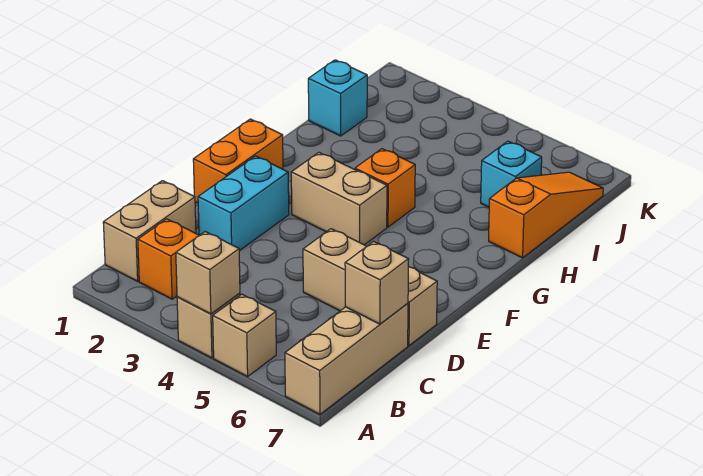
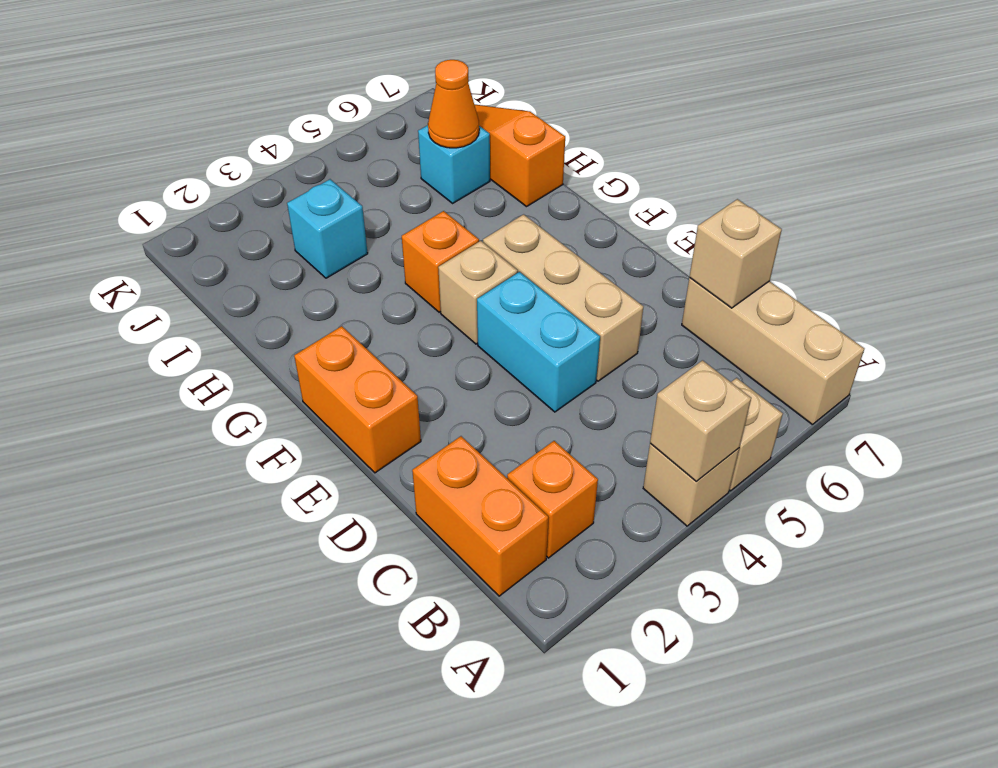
tan brick B1:C1 level 1 -> orange brick B1:C1 level 1
cyan brick D2:E2 level 1 -> cyan brick D4:E4 level 1
tan brick D5:D7 level 1 -> tan brick D5:F5 level 1
tan brick F3:F4 level 1 -> tan brick F4 level 1
cyan brick I1 level 1 -> cyan brick I3 level 1
none -> orange cone I6 level 2

